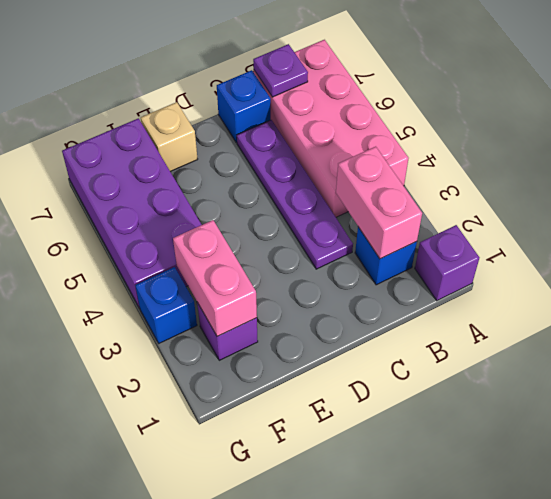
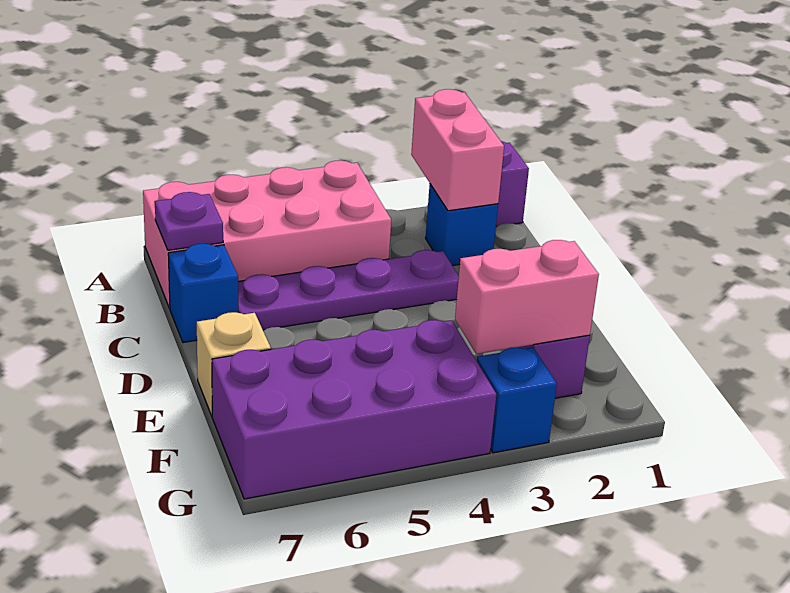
pink brick B2:B3 level 2 -> pink brick A2:B2 level 2

